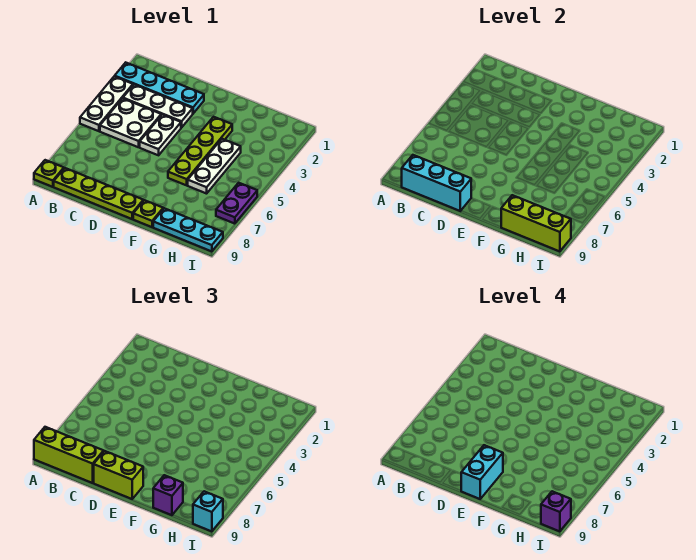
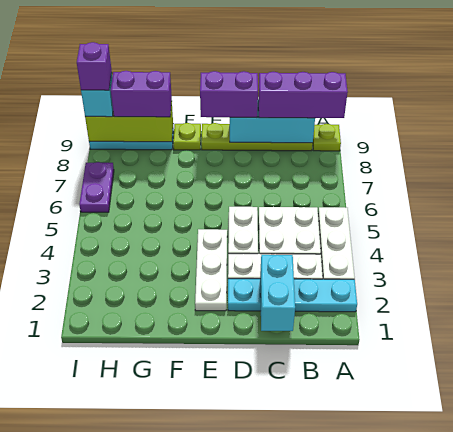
lime brick A9:C9 level 3 -> purple brick A9:C9 level 3
lime brick D9:E9 level 3 -> purple brick D9:E9 level 3
cyan brick E8:E9 level 4 -> cyan brick C1:C2 level 2
lime plate F3:F6 level 1 -> none
white plate G4:G6 level 1 -> white plate E2:E4 level 1
purple brick G9 level 3 -> purple brick G9:H9 level 3

